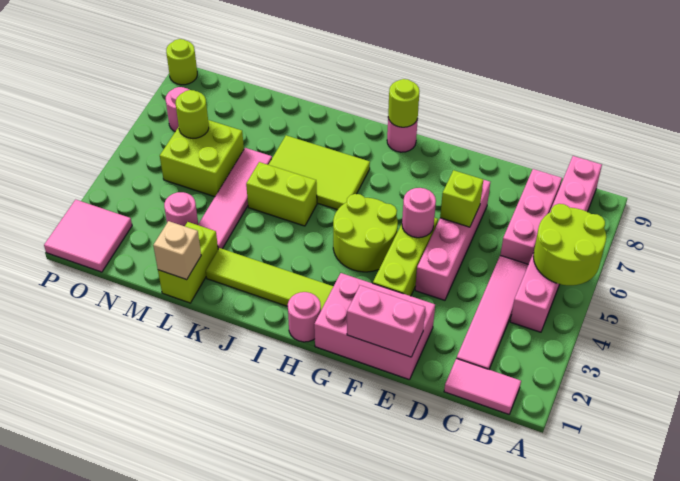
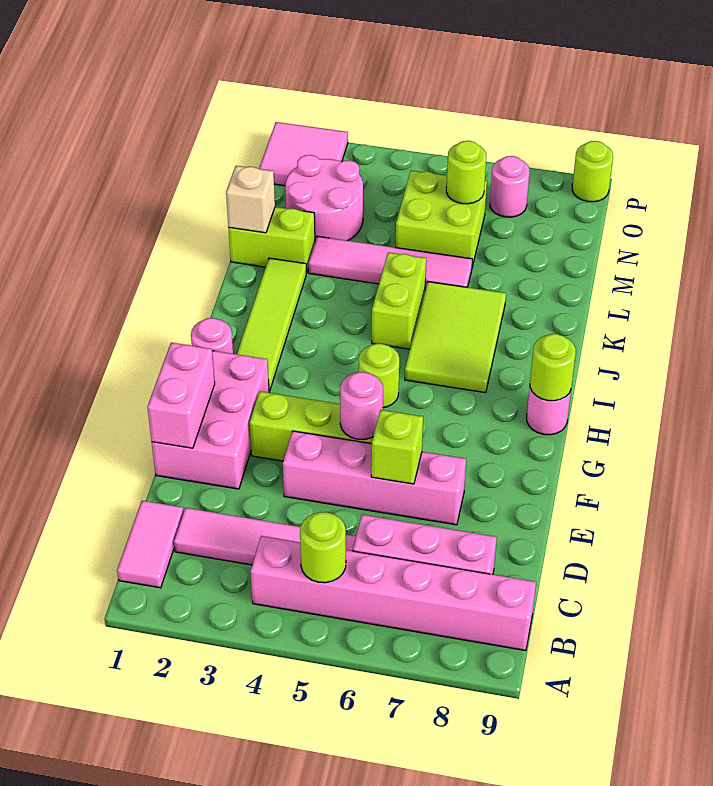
lime round brick A5:B6 level 2 -> lime round brick B5 level 2
lime round brick G4:H5 level 1 -> lime round brick H5 level 1
pink round brick M3 level 1 -> pink round brick M2:N3 level 1

